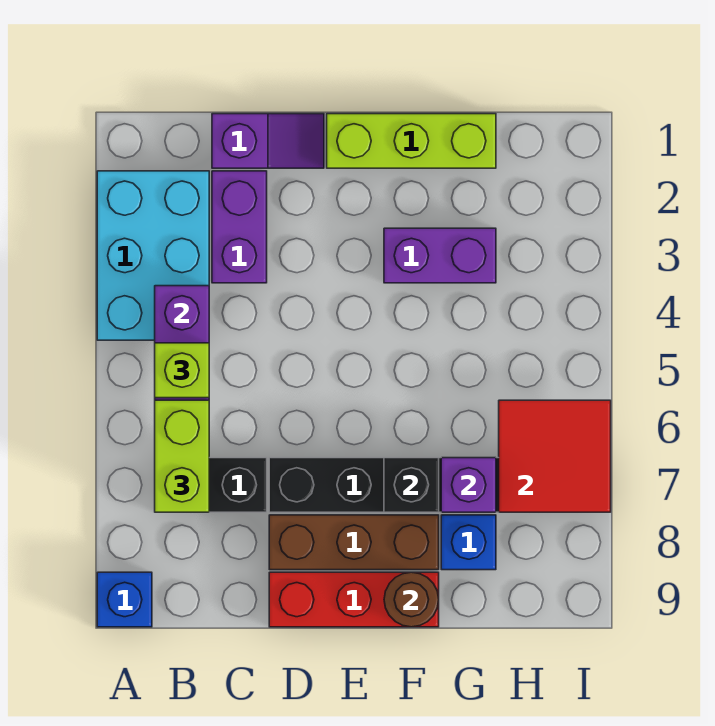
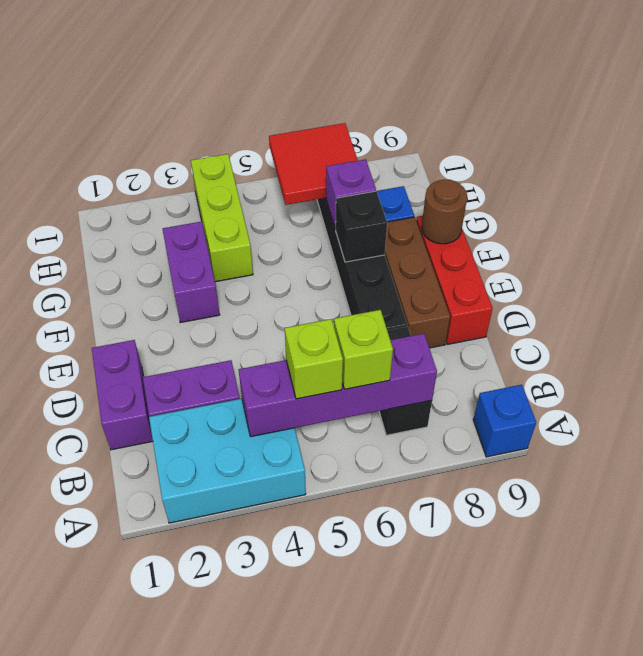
lime brick B6:B7 level 3 -> lime brick B6 level 3
purple slope C1:D1 level 1 top C -> purple brick C1:D1 level 1
lime brick E1:G1 level 1 -> lime brick G4:I4 level 1

